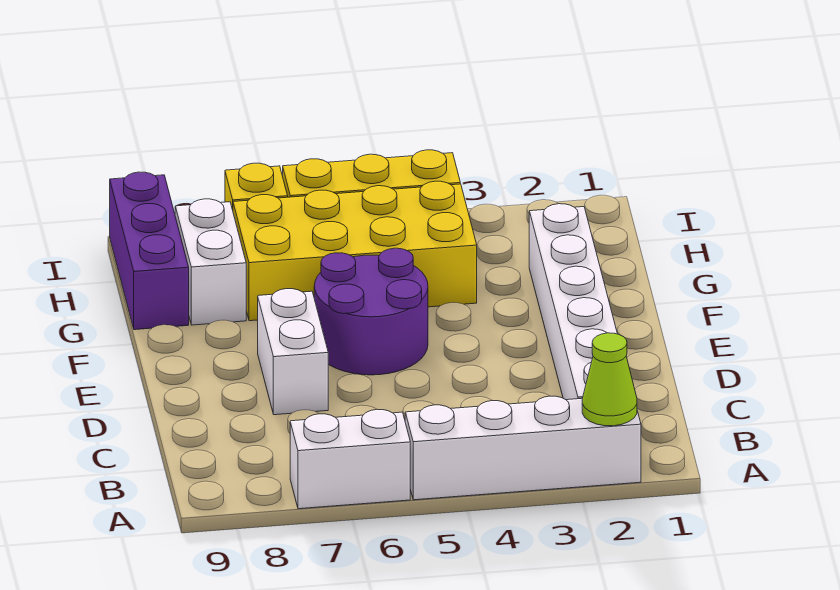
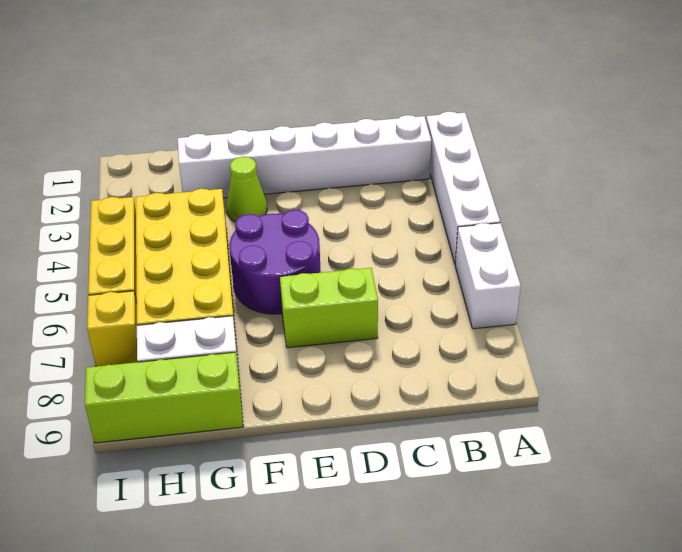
lime cone A2 level 2 -> lime cone F3 level 1
white brick D7:E7 level 1 -> lime brick D7:E7 level 1
purple brick G9:I9 level 1 -> lime brick G9:I9 level 1

